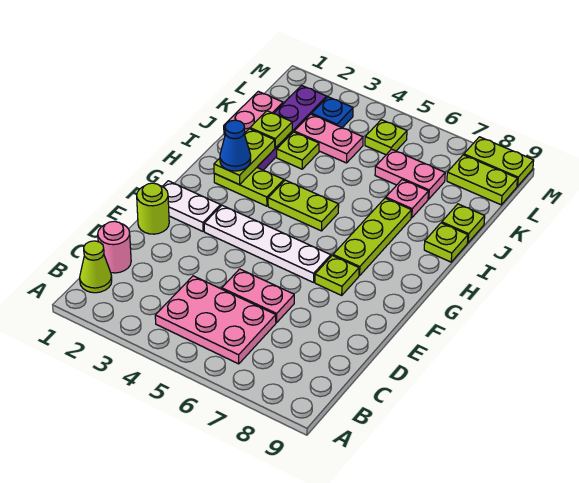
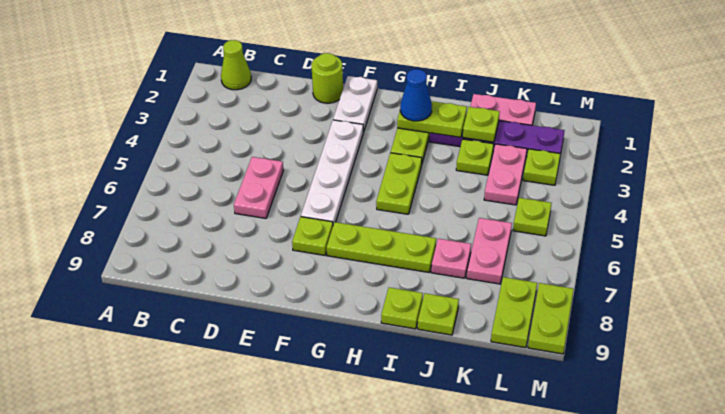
pink plate B4:C6 level 1 -> none
pink round brick C1 level 1 -> none
blue plate L3 level 1 -> lime plate L3 level 1

